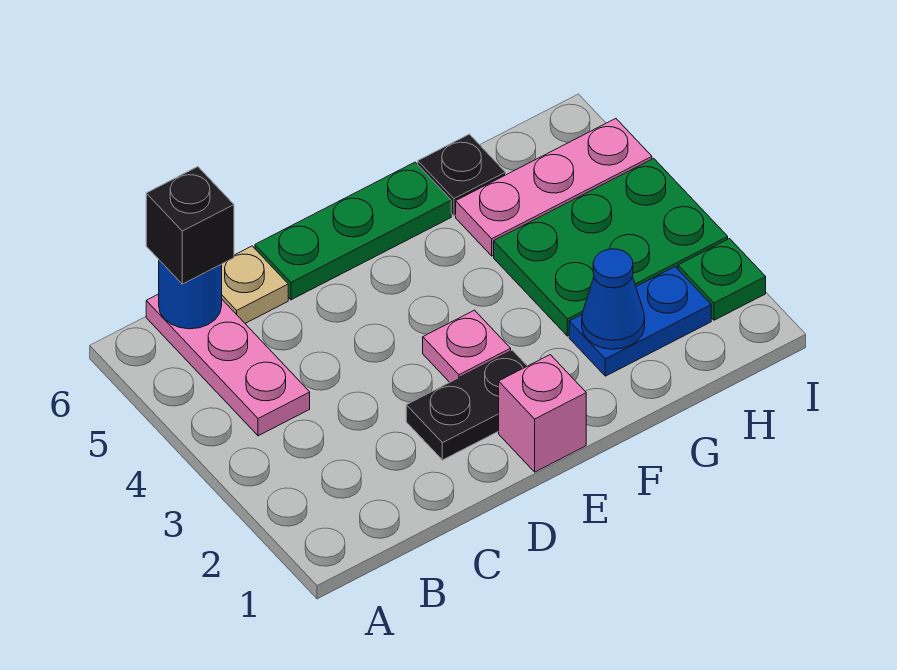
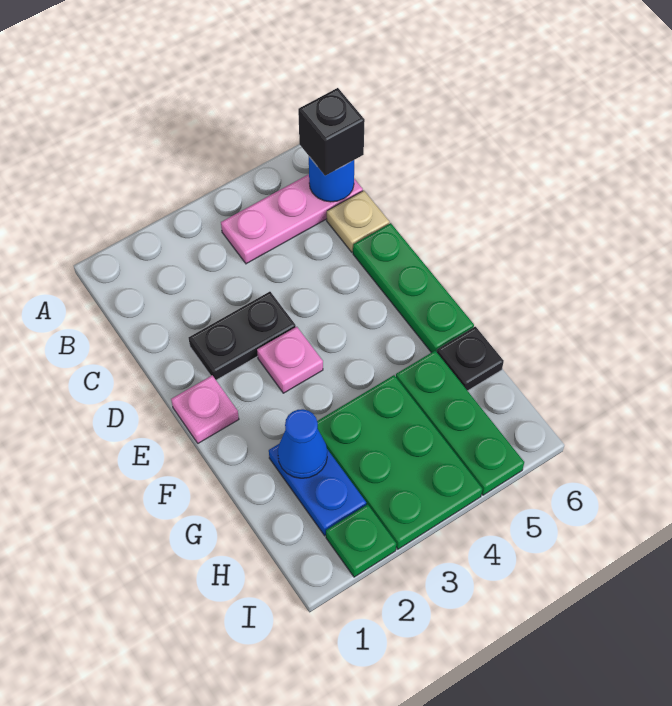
black plate D2:E2 level 1 -> black plate D2:D3 level 1
pink brick E1 level 1 -> pink plate E1 level 1
pink plate G5:I5 level 1 -> green plate G5:I5 level 1

